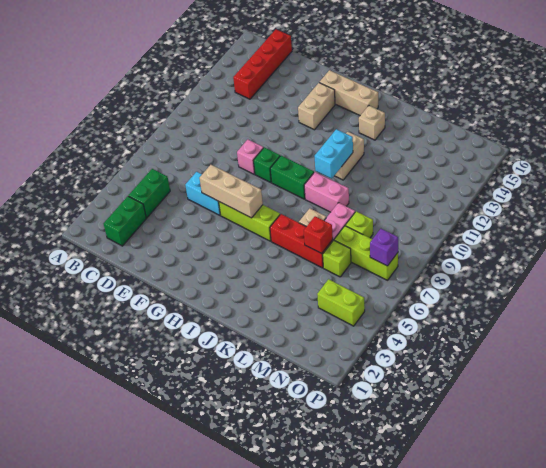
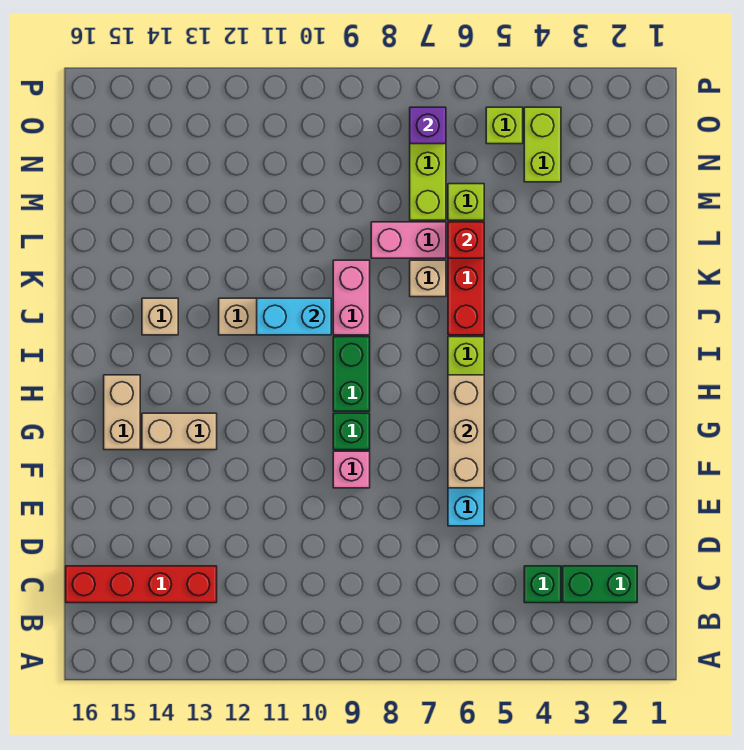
green brick C4:C5 level 1 -> green brick C4 level 1
tan brick G15:I15 level 1 -> tan brick G15:H15 level 1
lime brick M8 level 1 -> lime brick O5 level 1

